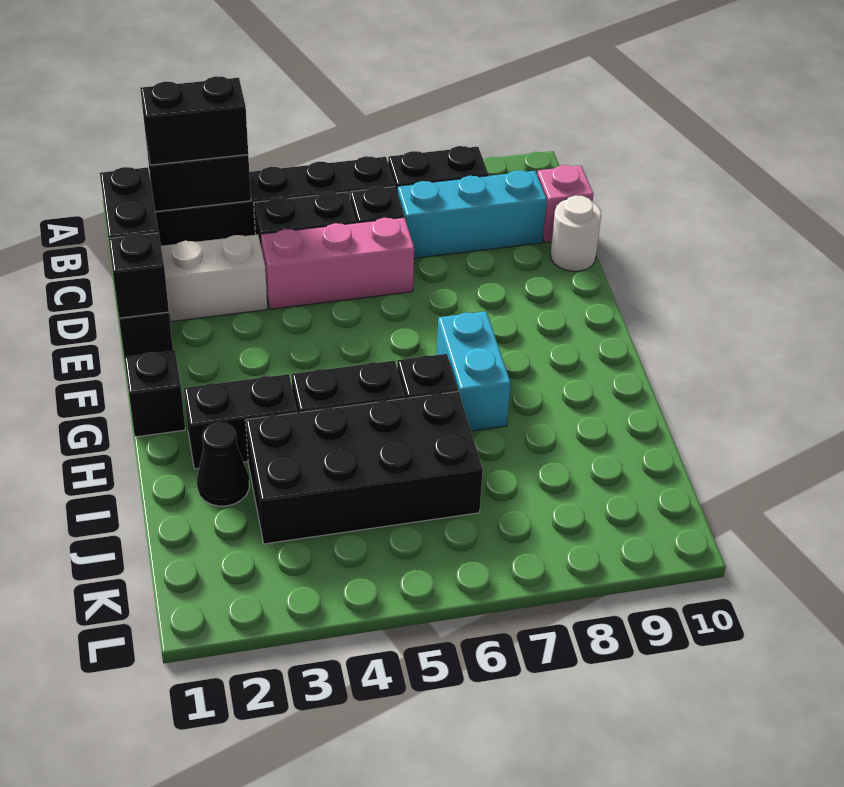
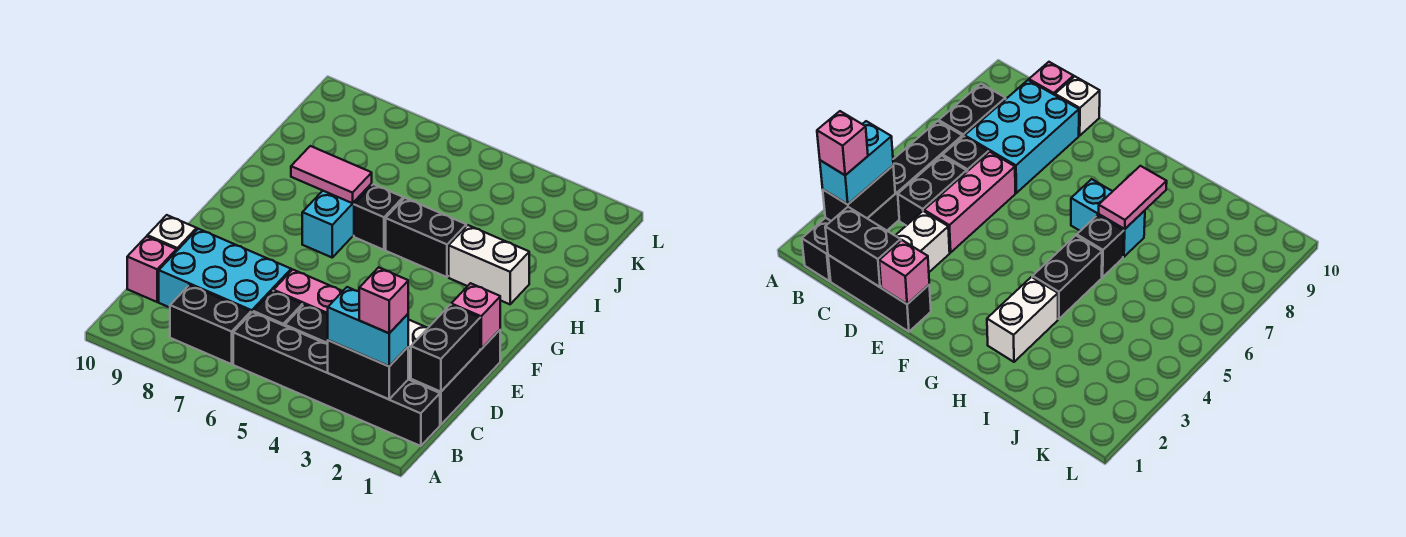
black brick B2:B3 level 3 -> cyan brick B2:B3 level 3
none -> pink brick B2 level 4
cyan brick C7:C9 level 1 -> cyan brick C7:D9 level 1
white round brick D10 level 1 -> white brick D10 level 1
black brick E1 level 2 -> pink brick E1 level 2
black brick G1 level 1 -> none
black brick H2:H3 level 1 -> white brick H2:H3 level 1
none -> pink tile H7:H8 level 2
black cone I2 level 1 -> none
black brick I3:J6 level 1 -> none

